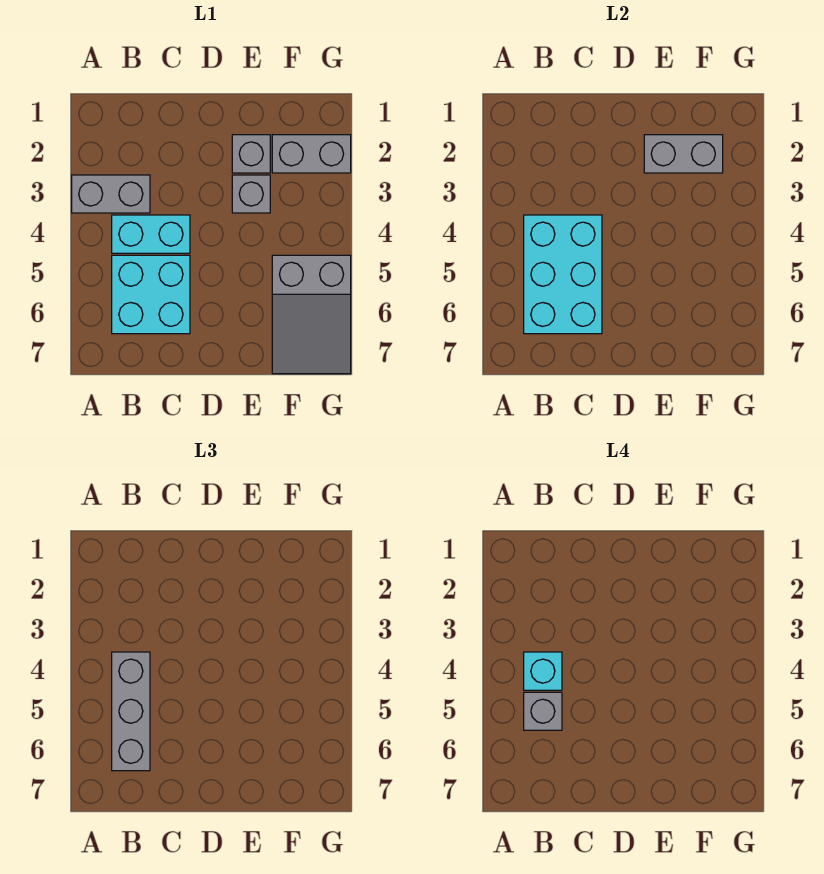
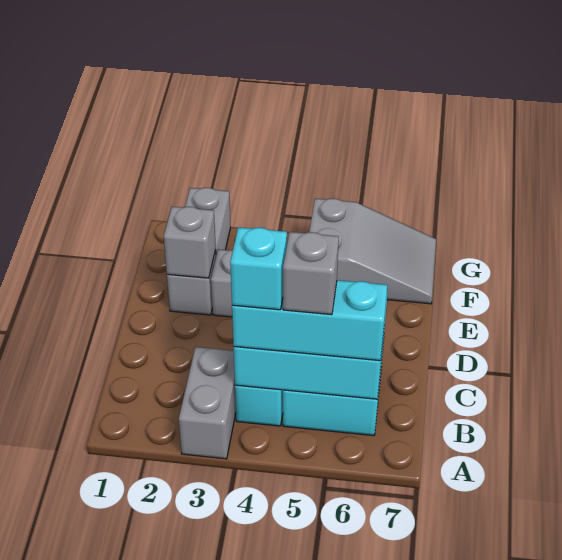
grey brick B4:B6 level 3 -> cyan brick B4:B6 level 3
grey brick E2:F2 level 2 -> grey brick E2 level 2

